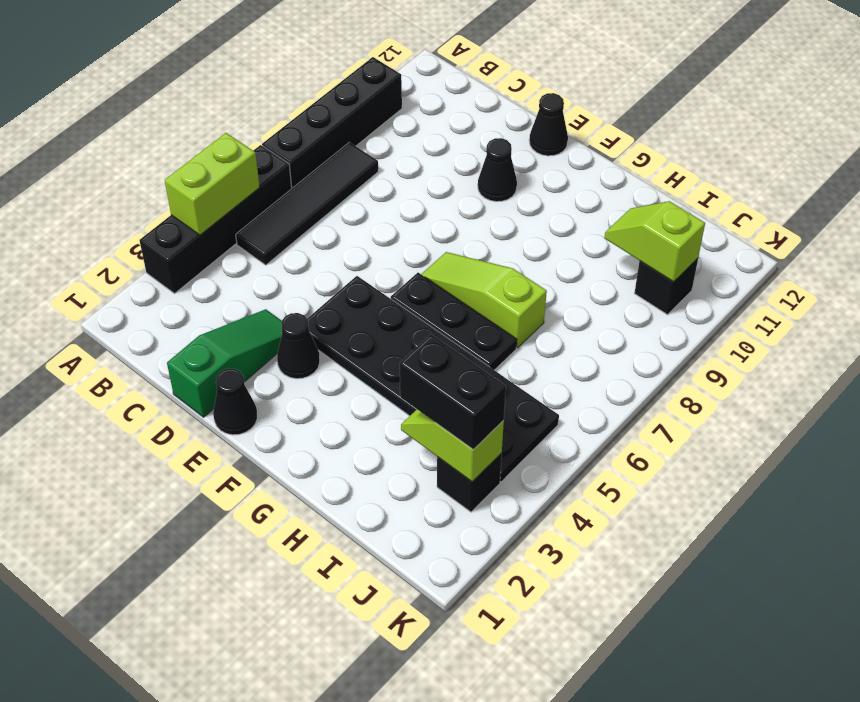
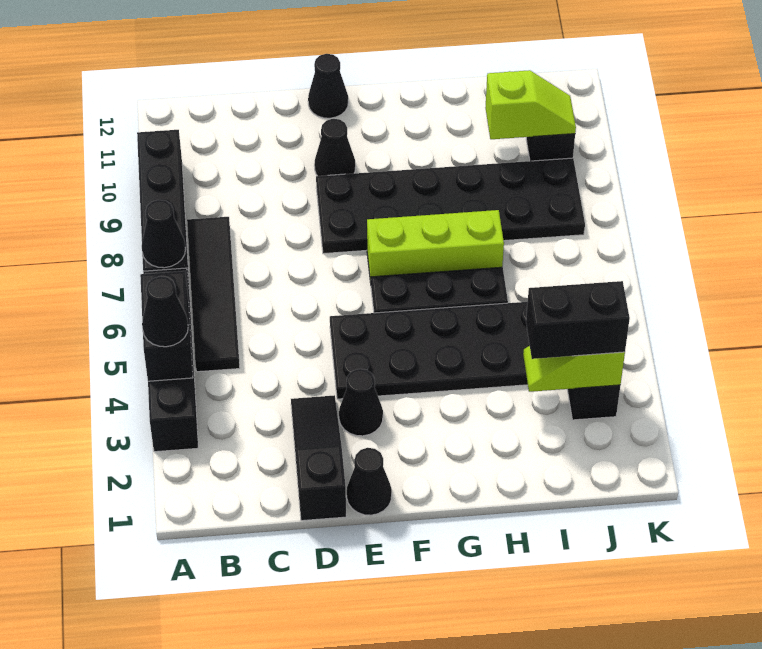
lime brick A4:A5 level 2 -> black brick A4:A5 level 2
none -> black cone A4 level 3
none -> black cone A7 level 2
green slope D1:D3 level 1 top 1 -> black slope D1:D3 level 1 top 1
none -> black plate E8:J9 level 1
lime slope F7:H7 level 1 top H -> lime brick F7:H7 level 1
lime slope I10:J10 level 2 top J -> lime slope I10:J10 level 2 top I

